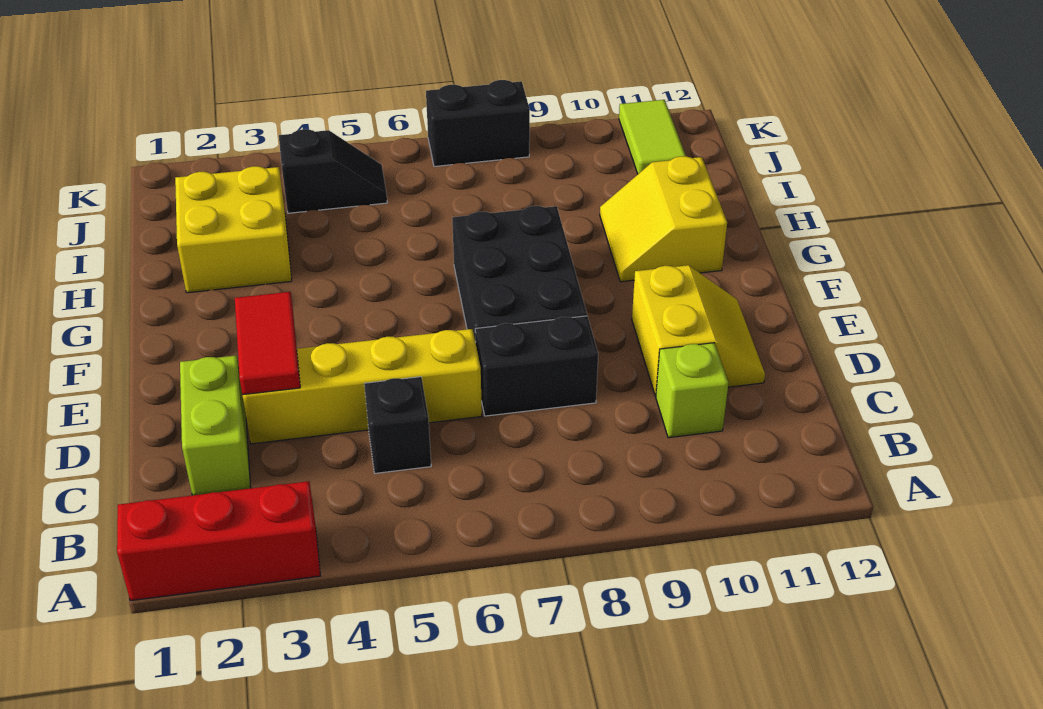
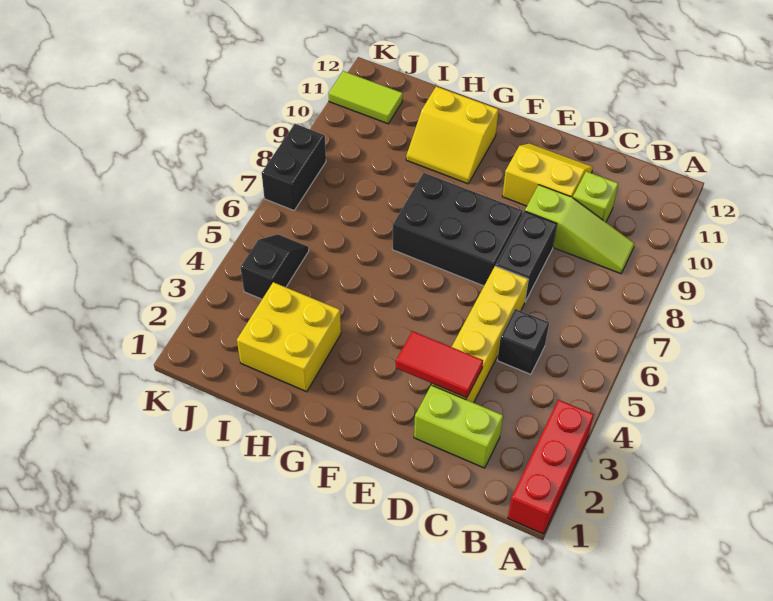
none -> lime slope B9:D9 level 1 top D

